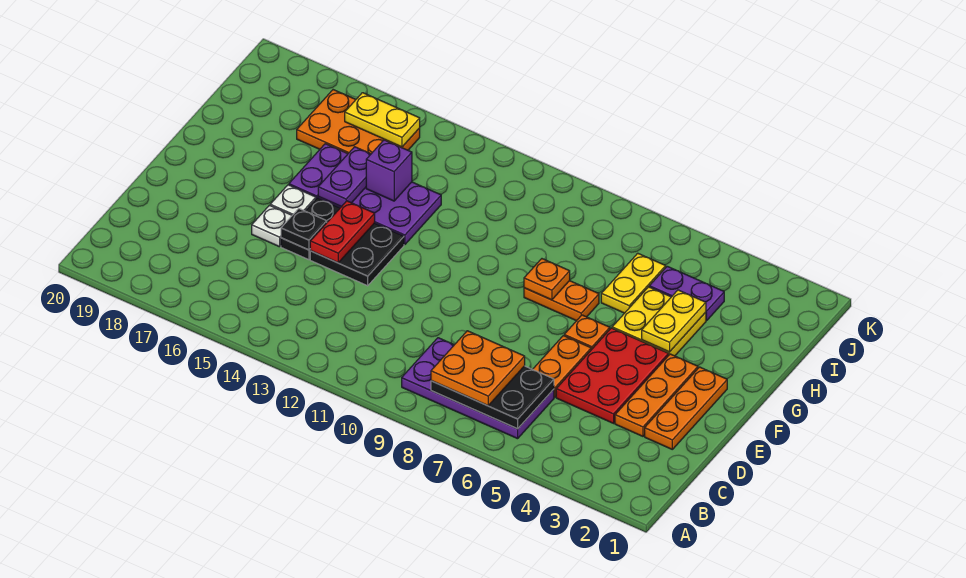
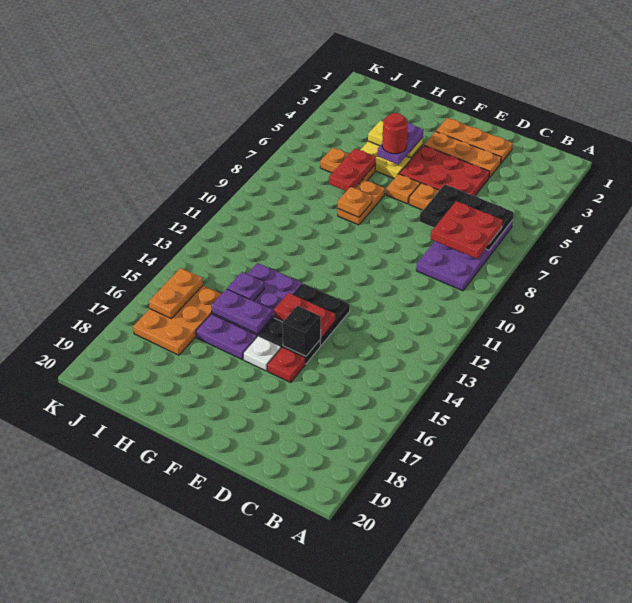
black plate B6:C8 level 2 -> black plate B6:D7 level 2
orange plate B7:C8 level 3 -> red plate B7:C8 level 3
black plate E15 level 2 -> black brick E15 level 2
white plate E16 level 1 -> red plate E16 level 1
none -> red round brick G5 level 4
yellow plate H6:I6 level 1 -> orange plate H6:I6 level 1
none -> red plate H6:H7 level 2
purple brick H14 level 2 -> purple plate H14 level 2
purple plate I4:I5 level 1 -> purple plate G4:G5 level 3
yellow plate J15:J16 level 2 -> orange plate J15:J16 level 2

